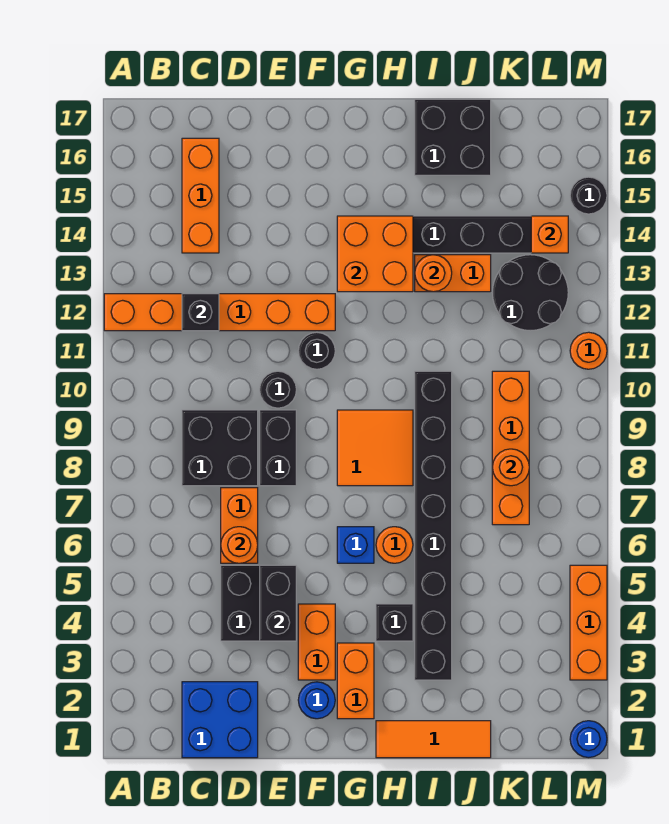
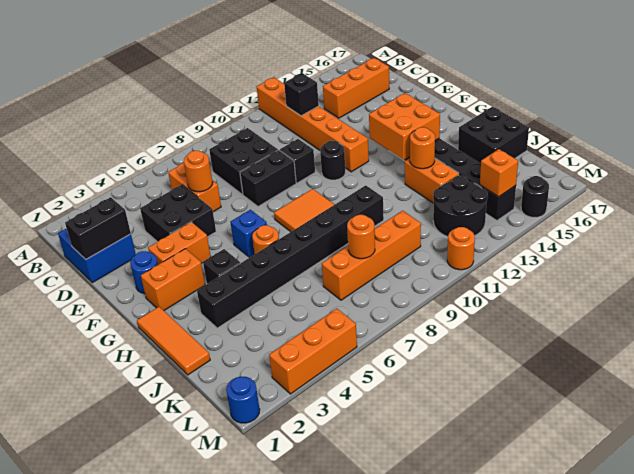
orange brick D6:D7 level 1 -> orange brick C6:D6 level 1
black brick E4:E5 level 2 -> black brick D1:D2 level 2
black round brick E10 level 1 -> black brick E10 level 1

